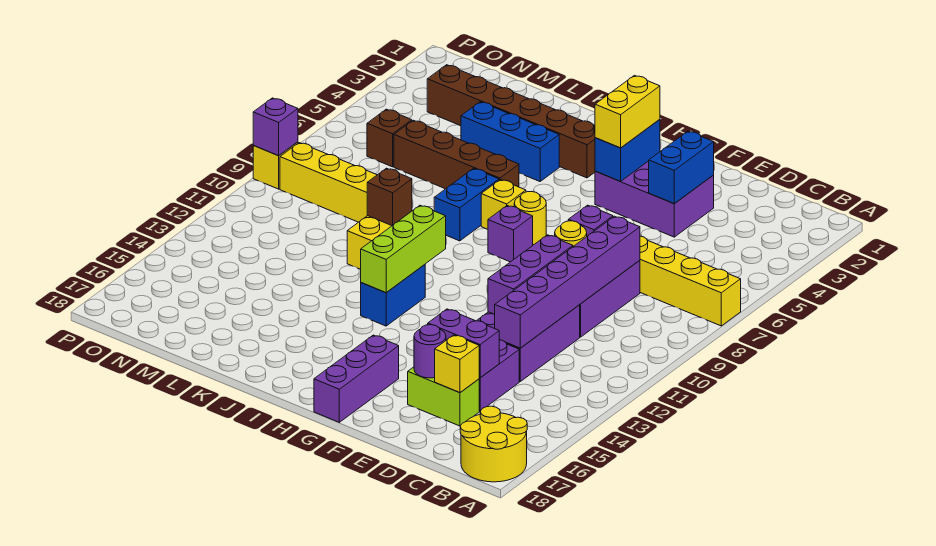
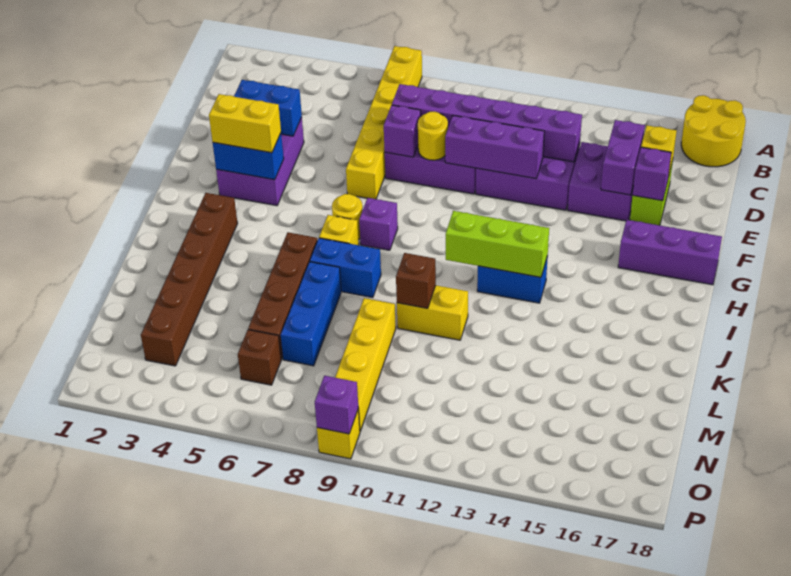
purple round brick E16 level 2 -> purple brick E16 level 2
blue brick J4:L4 level 1 -> blue brick K7:M7 level 1

